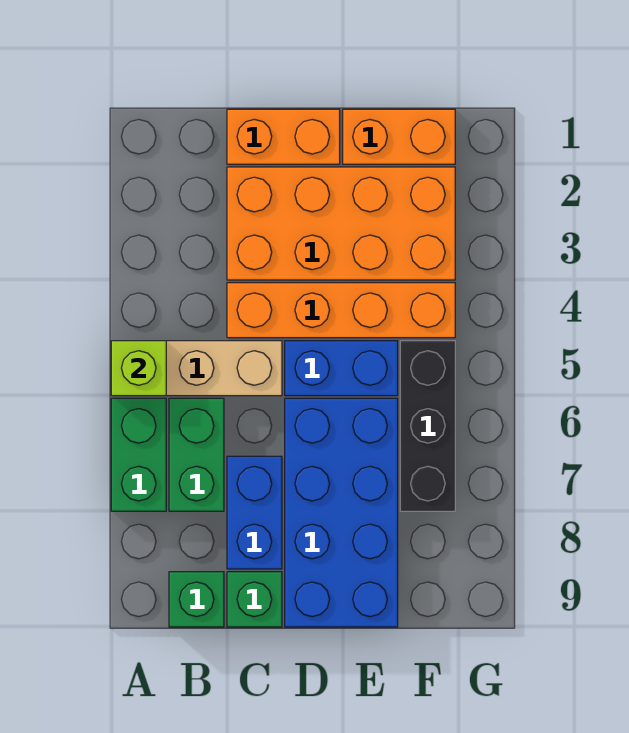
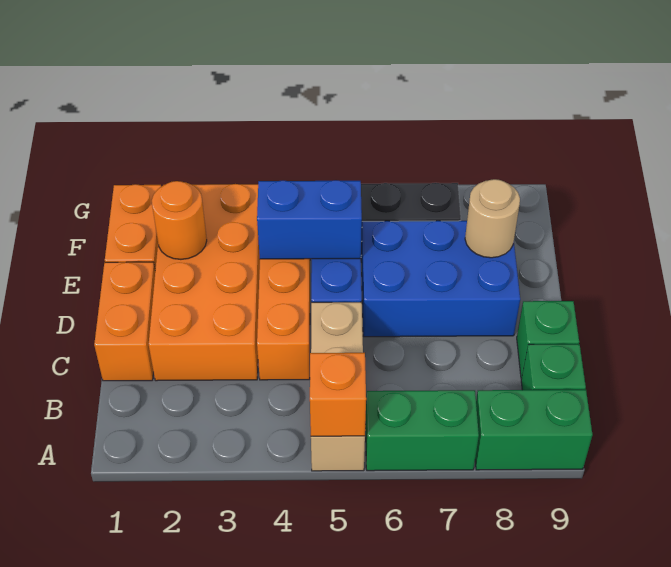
lime brick A5 level 2 -> orange brick A5 level 2
green brick B6:B7 level 1 -> green brick A8:A9 level 1
blue brick C7:C8 level 1 -> blue brick E4:E5 level 2
blue brick D6:E9 level 1 -> blue brick D6:E8 level 1
none -> orange round brick E2 level 2
none -> tan round brick E8 level 2

